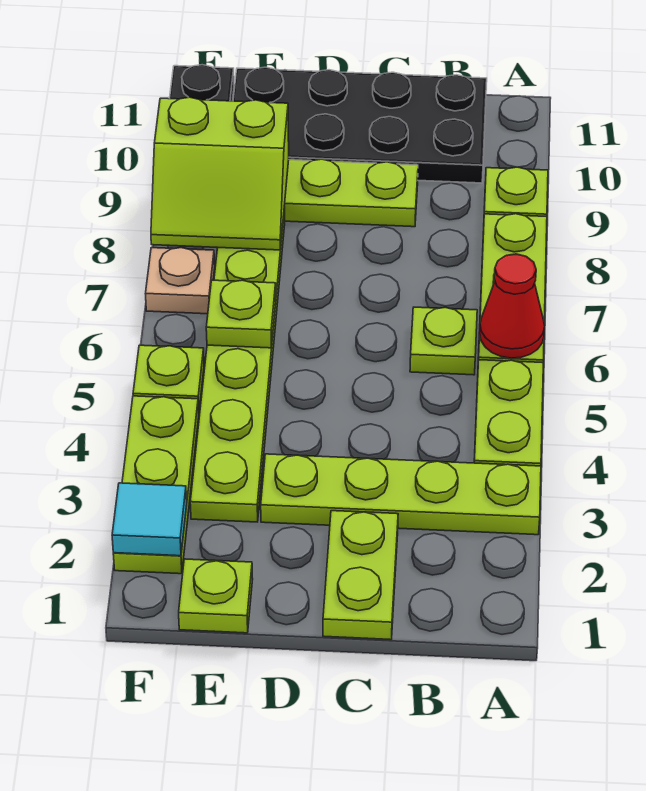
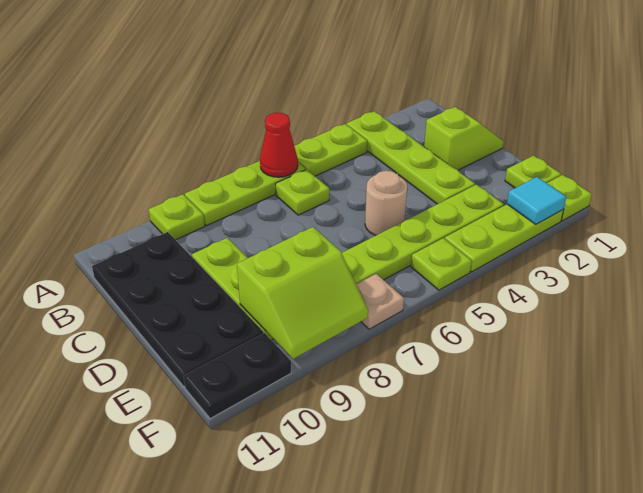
lime plate C1:C2 level 1 -> lime slope C1:C2 level 1 top 2
none -> tan round brick D5 level 1
lime plate E6 level 2 -> lime plate F1 level 1
lime slope E8:F9 level 2 top 9 -> lime slope E8:F9 level 2 top E

